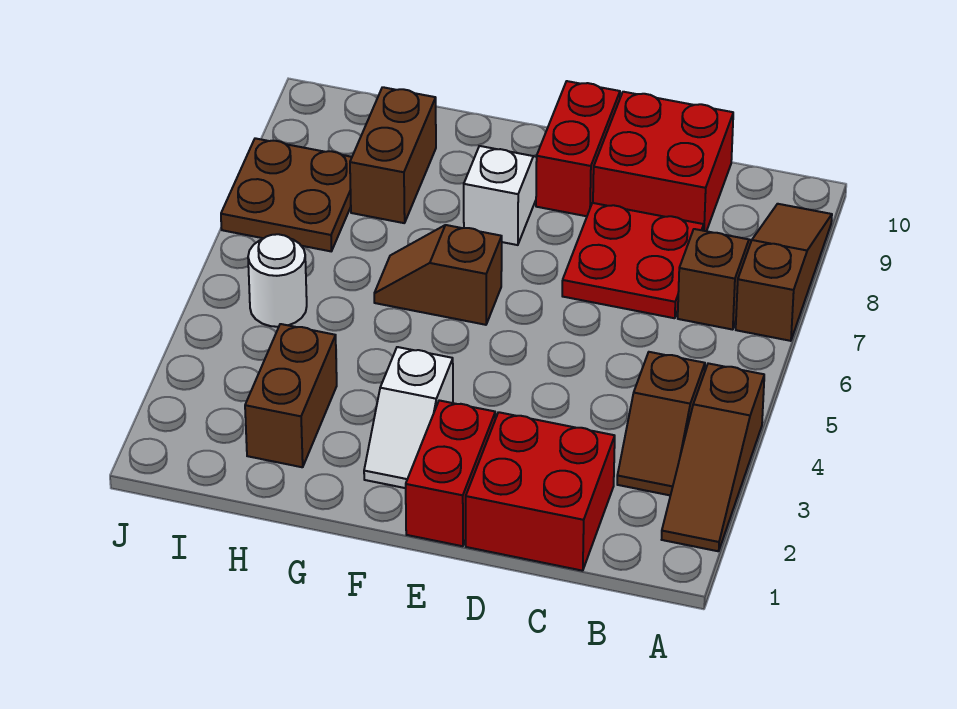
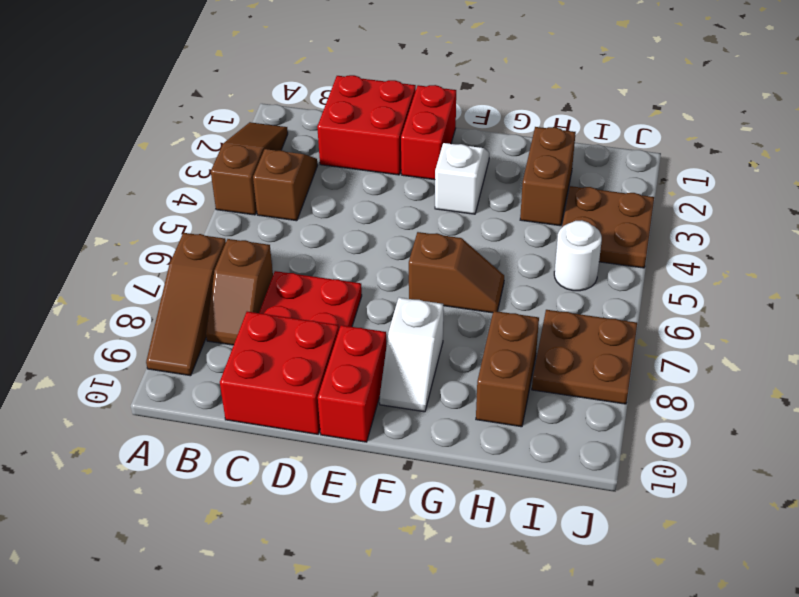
none -> brown plate I3:J4 level 1

